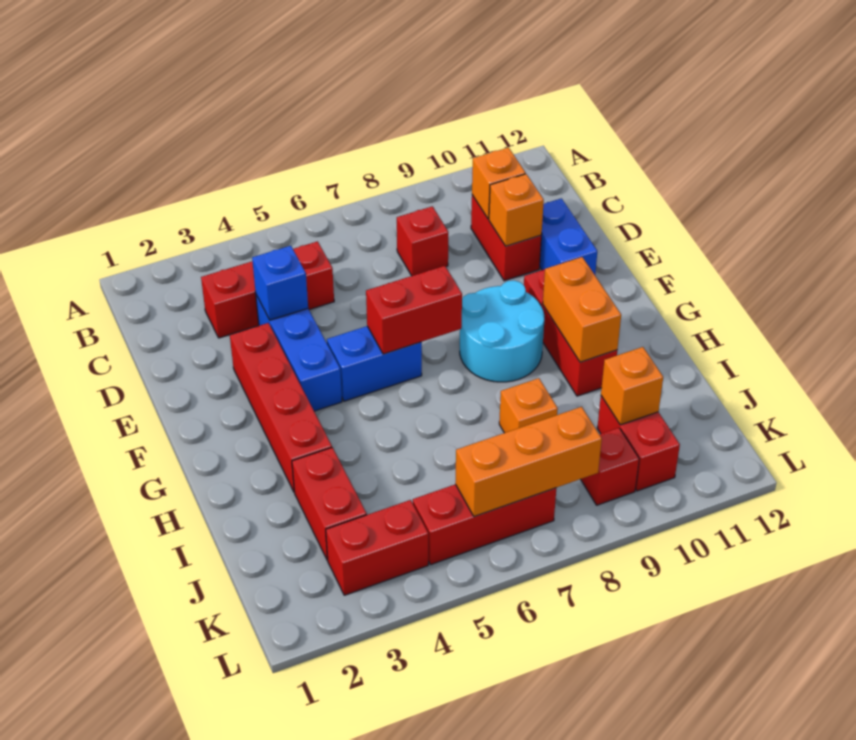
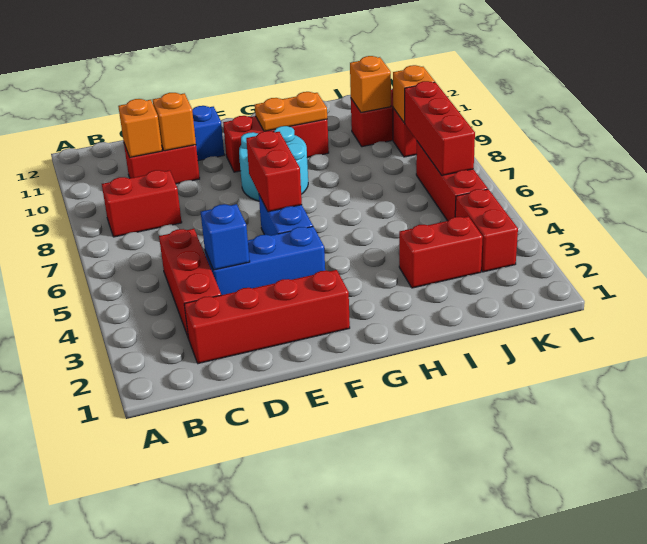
red brick C8 level 1 -> red brick B8:C8 level 1
red brick E3:H3 level 1 -> red brick C2:F2 level 1
orange brick G10:H10 level 2 -> orange plate G10:H10 level 2
orange brick I8 level 1 -> orange brick K9 level 2
orange brick K6:K8 level 2 -> red brick K6:K8 level 2

